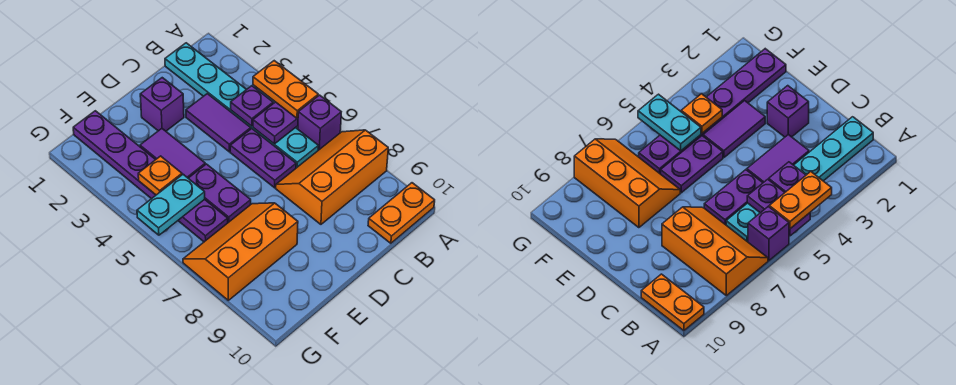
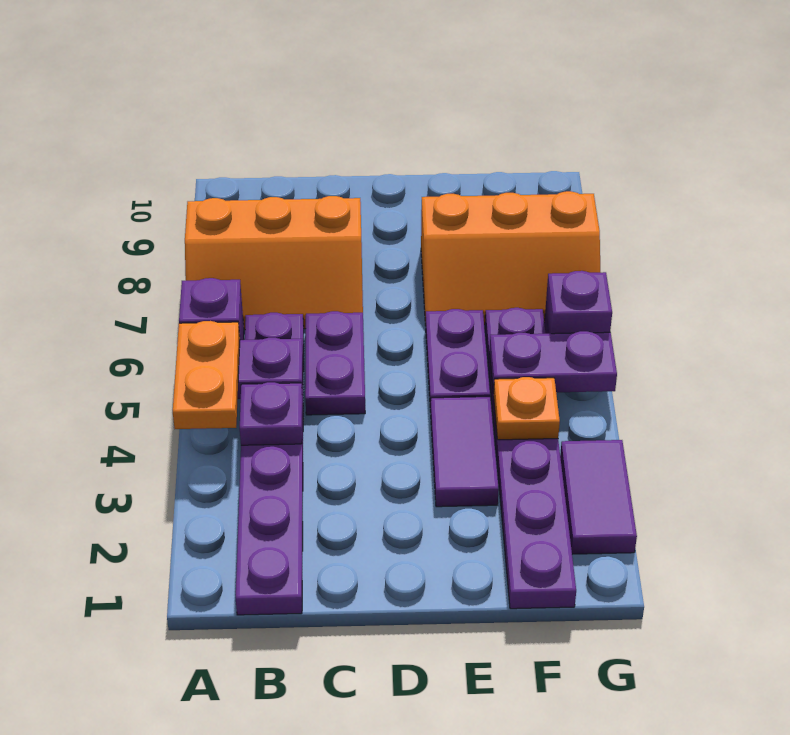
orange plate A10:B10 level 1 -> none
cyan plate B1:B6 level 1 -> purple plate B1:B6 level 1
purple tile C3:C4 level 1 -> purple tile G2:G3 level 1
purple brick D2 level 1 -> purple brick G6 level 1
cyan plate F5:G5 level 2 -> purple plate F5:G5 level 2

